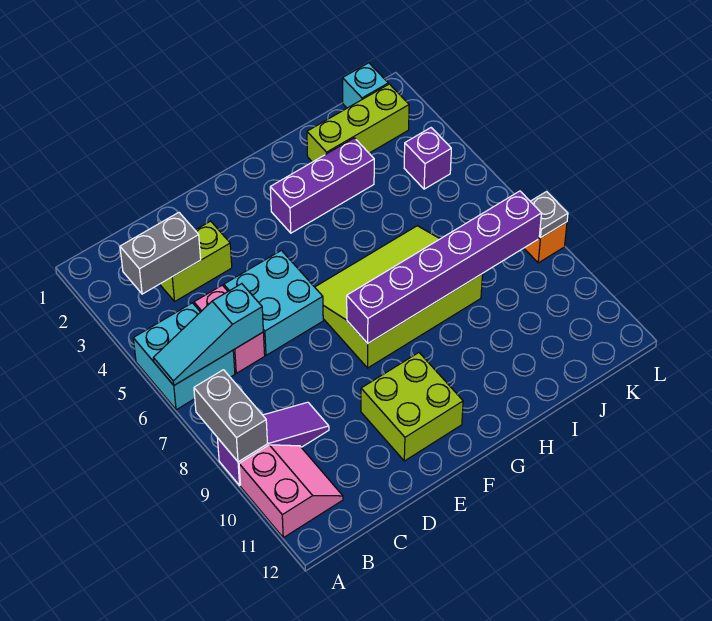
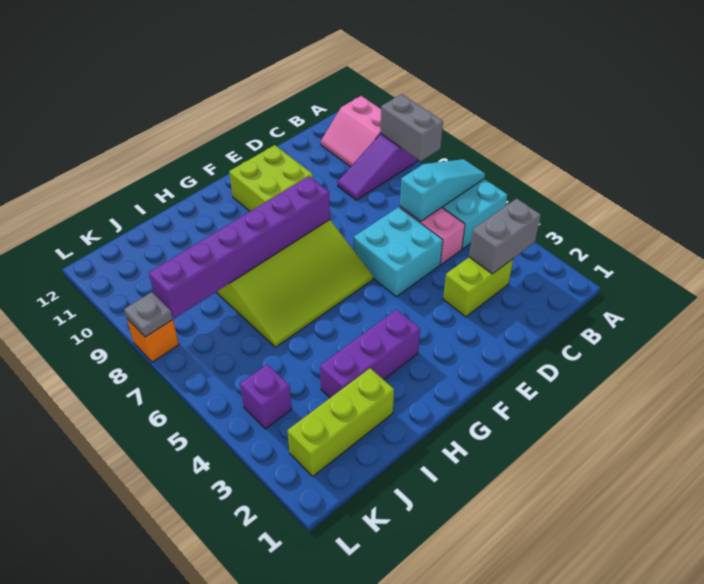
cyan brick K1 level 1 -> none

